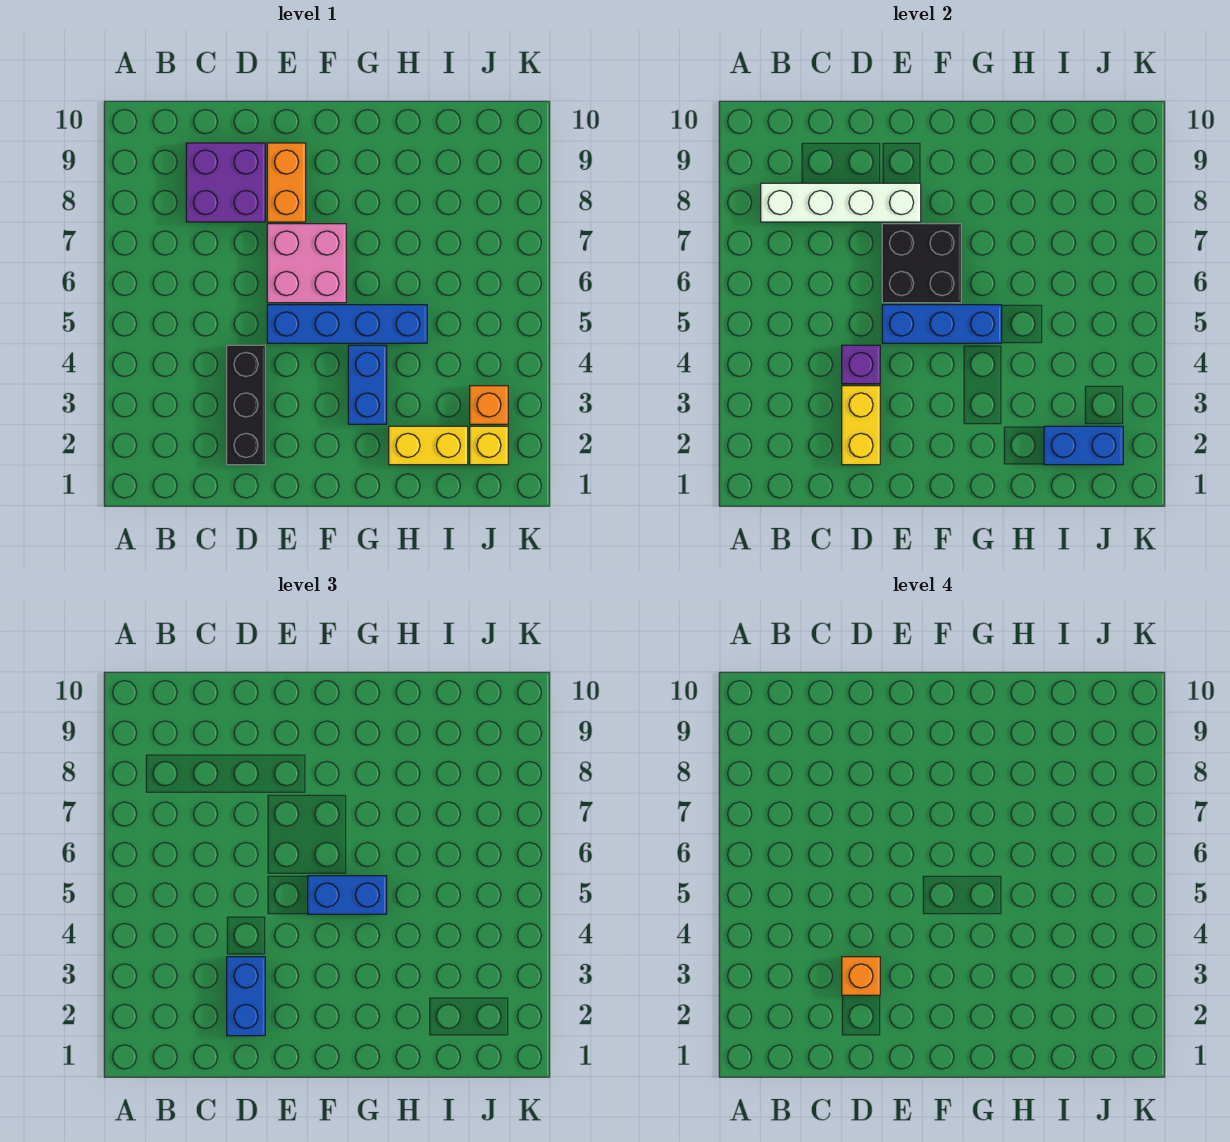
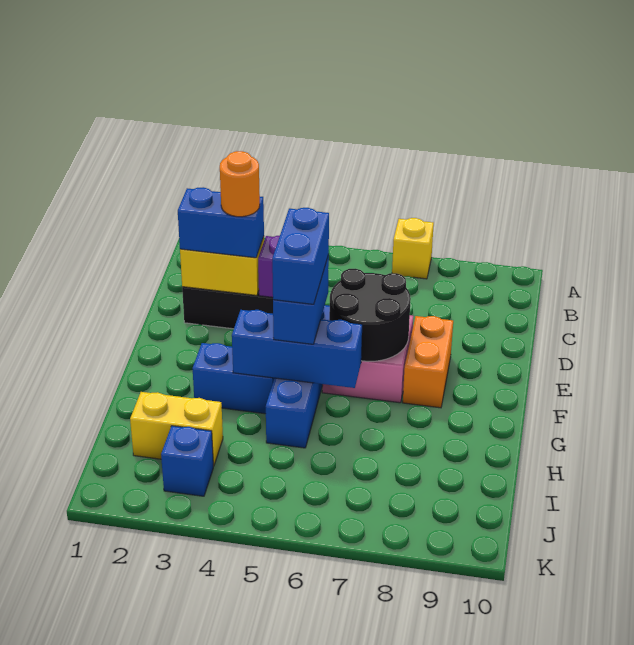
white brick B8:E8 level 2 -> none
purple brick C8:D9 level 1 -> none
orange brick D3 level 4 -> orange round brick D3 level 4
blue brick E5:G5 level 2 -> blue brick G4:G6 level 2
black brick E6:F7 level 2 -> black round brick E6:F7 level 2
orange brick E8:E9 level 1 -> orange brick E8:F8 level 1
yellow brick H2:I2 level 1 -> yellow brick I2:I3 level 1
blue brick I2:J2 level 2 -> blue brick F5:G5 level 4
yellow brick J2 level 1 -> yellow brick A7 level 1
orange brick J3 level 1 -> blue brick J3 level 1

